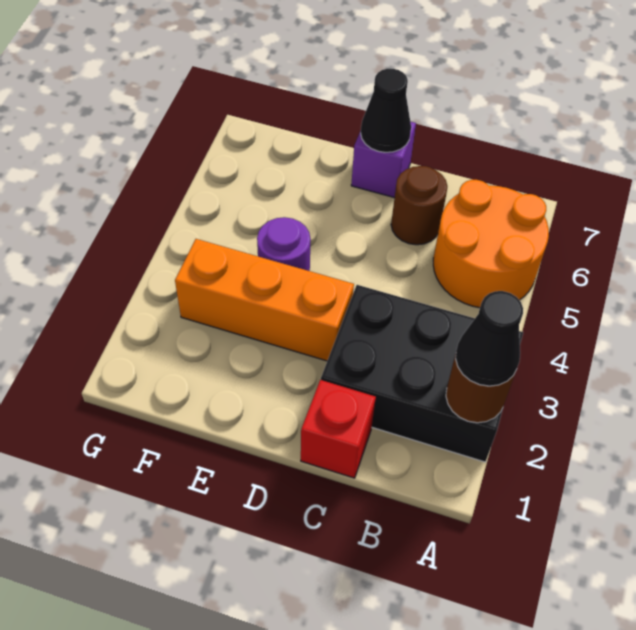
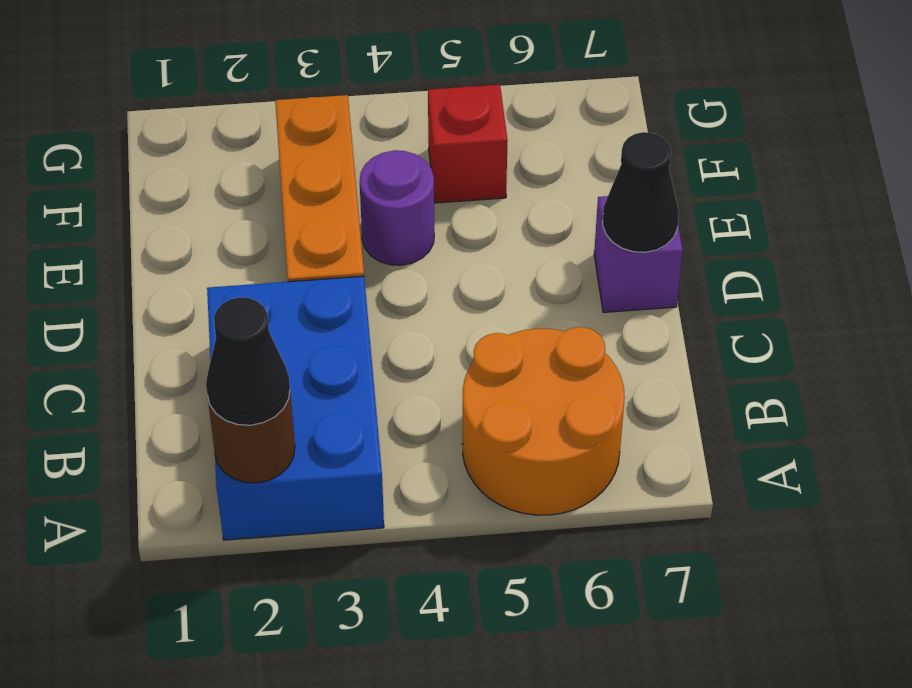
black brick A2:C3 level 1 -> blue brick A2:C3 level 1
red brick C1 level 1 -> red brick F5 level 1
brown round brick C6 level 1 -> none

